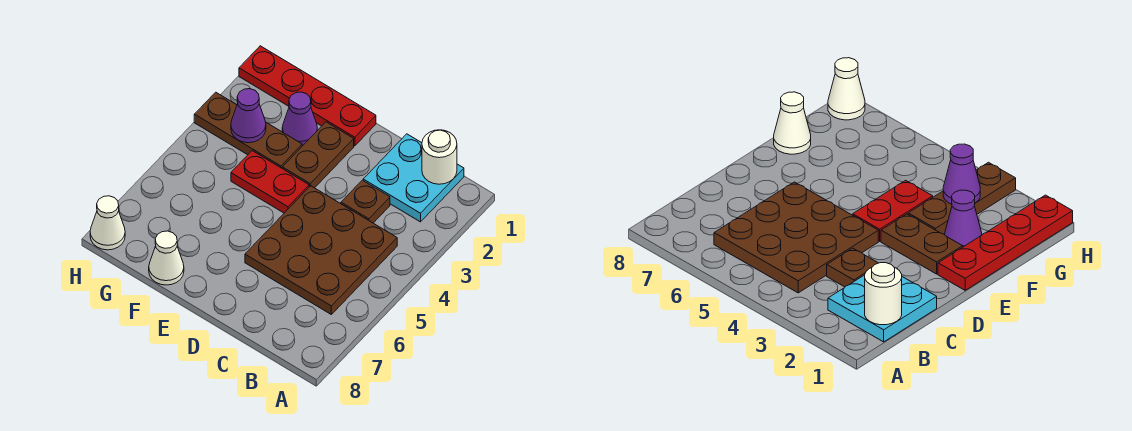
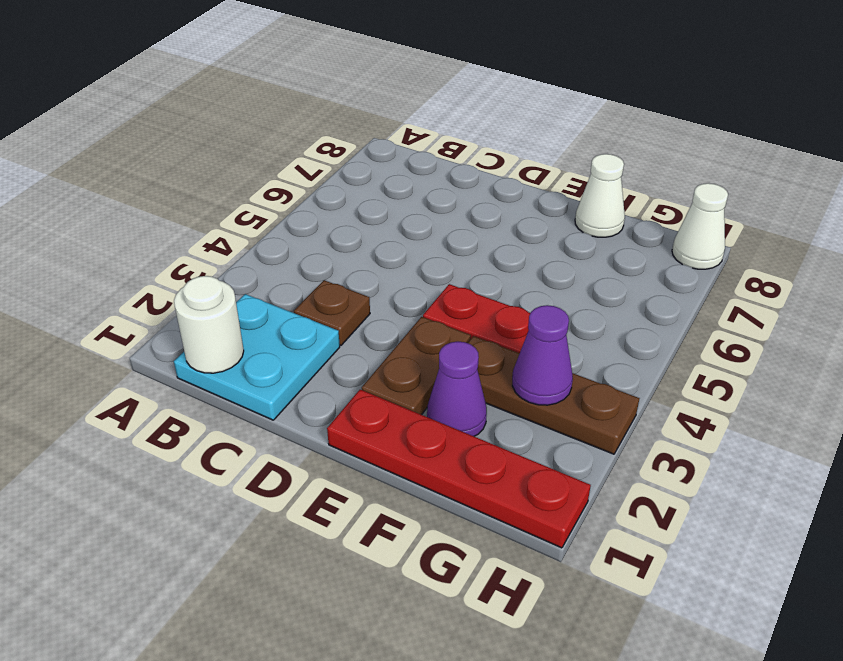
brown plate B4:D6 level 1 -> none

